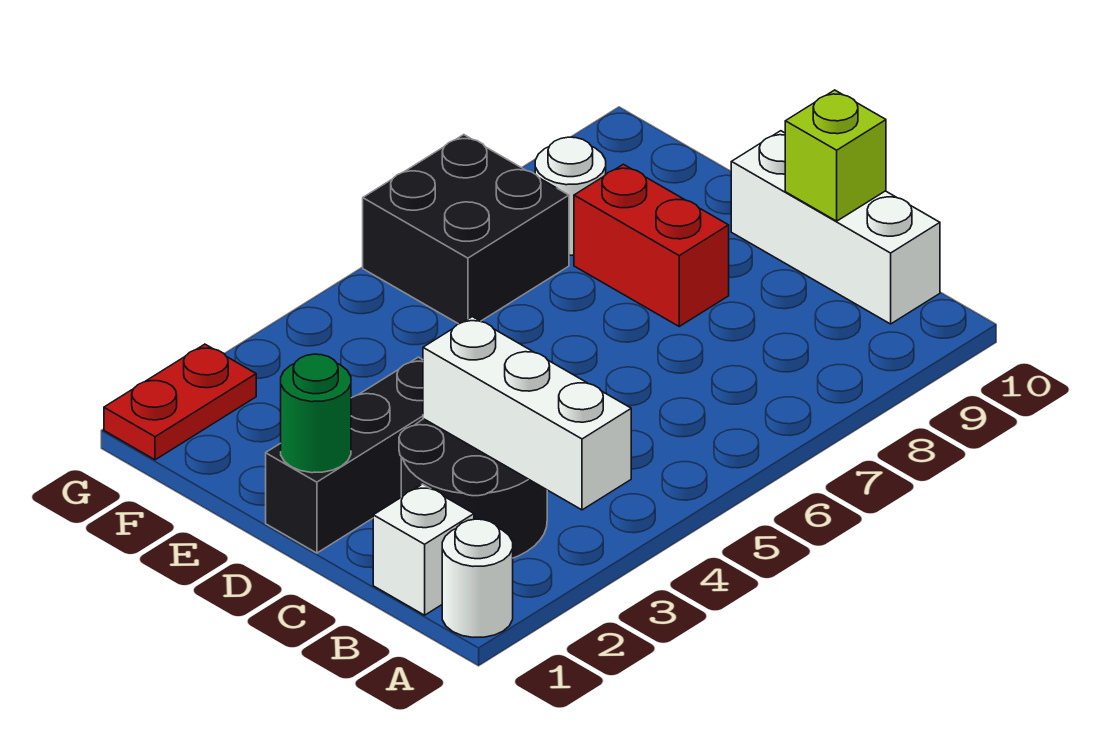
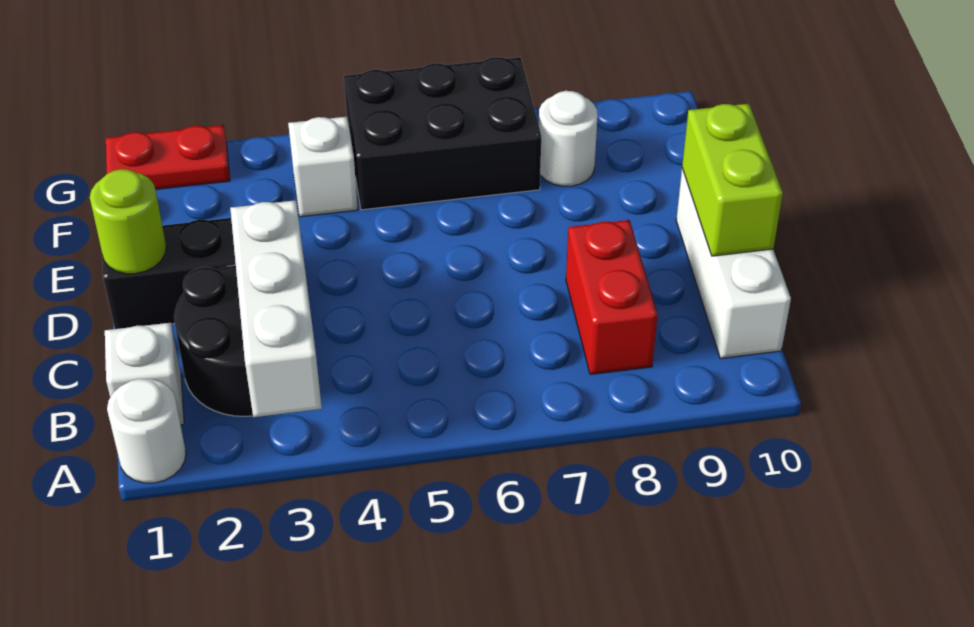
lime brick C10 level 2 -> lime brick C10:D10 level 2
green round brick D1 level 2 -> lime round brick D1 level 2
red brick D8:E8 level 1 -> red brick B8:C8 level 1
none -> white brick F4 level 1
black brick F6:G7 level 1 -> black brick F5:G7 level 1

